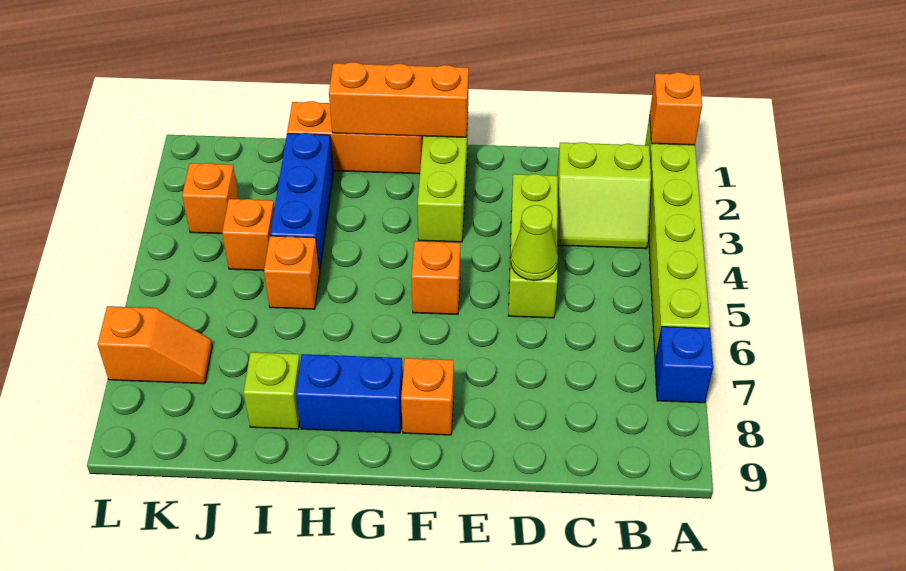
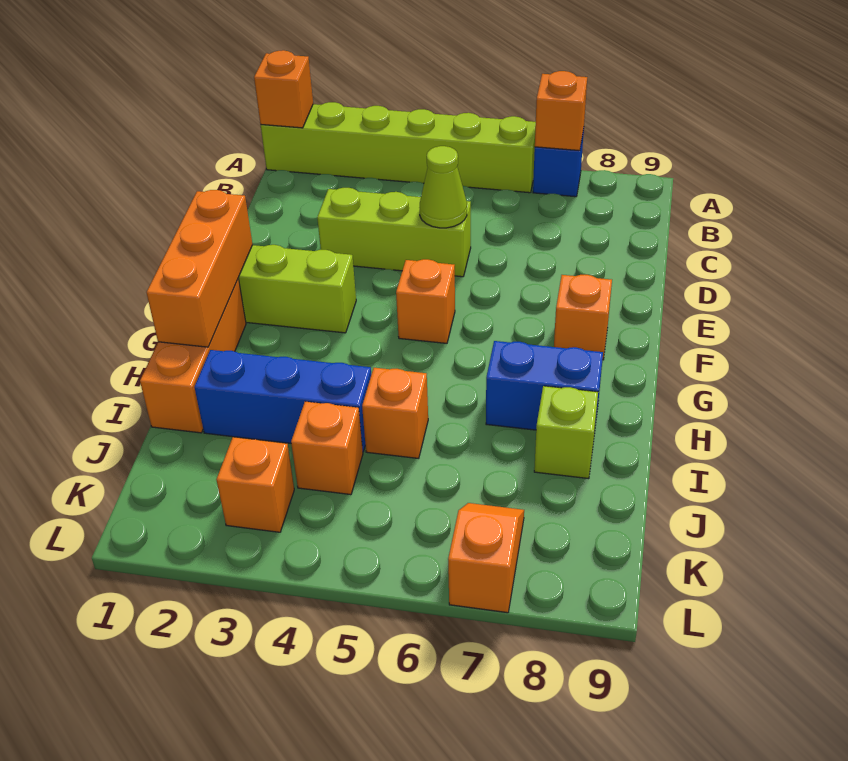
none -> orange brick A7 level 2
lime slope B2:C3 level 1 top 2 -> none
blue brick G8:H8 level 1 -> blue brick H7:H8 level 1

